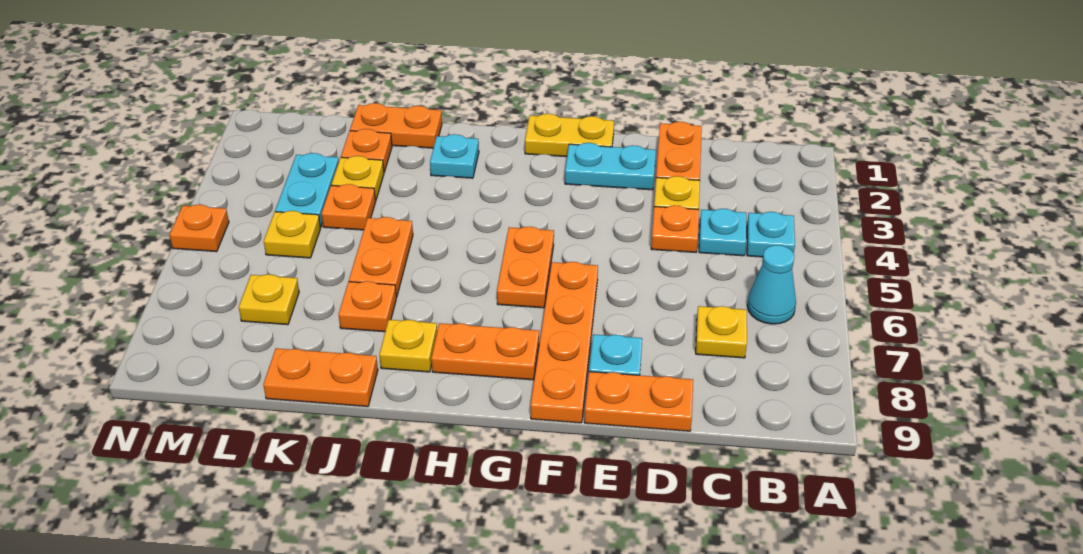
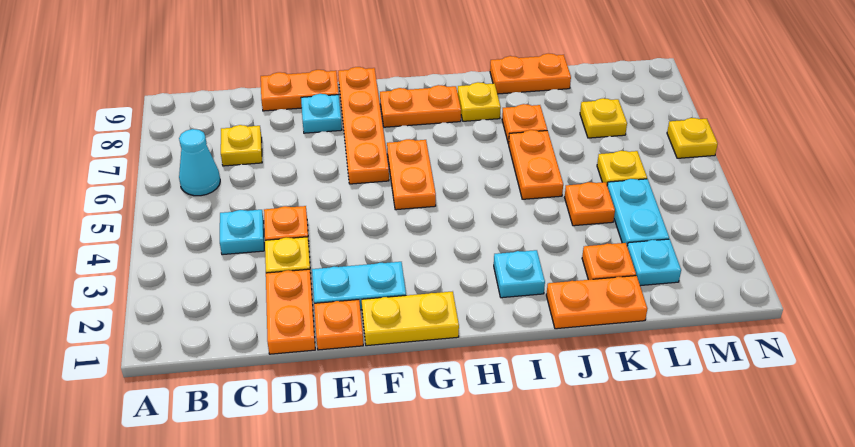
cyan plate B4 level 1 -> cyan plate L2 level 1
yellow plate K3 level 1 -> yellow plate N6 level 1
orange plate N5 level 1 -> orange plate E1 level 1

